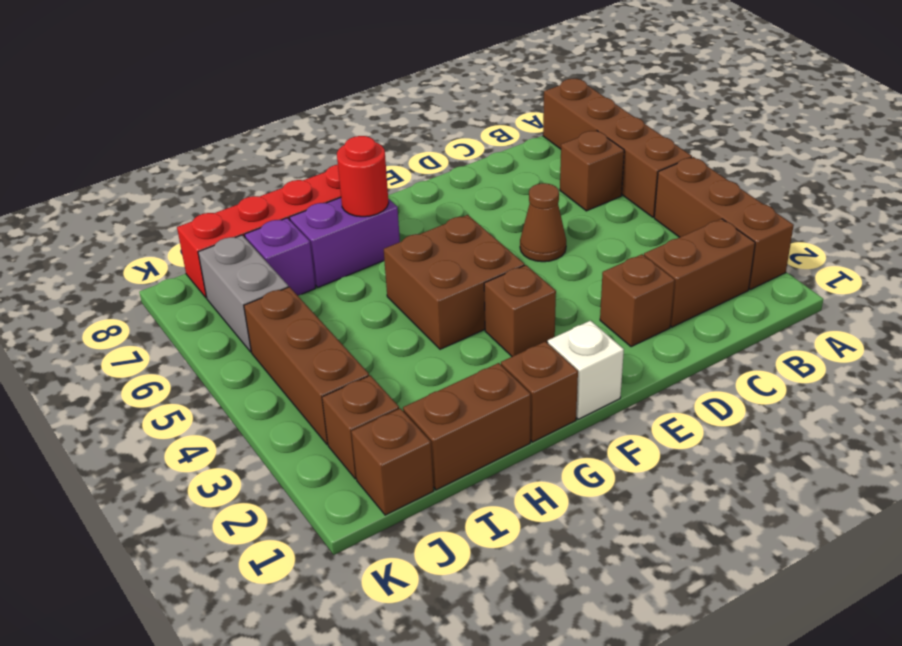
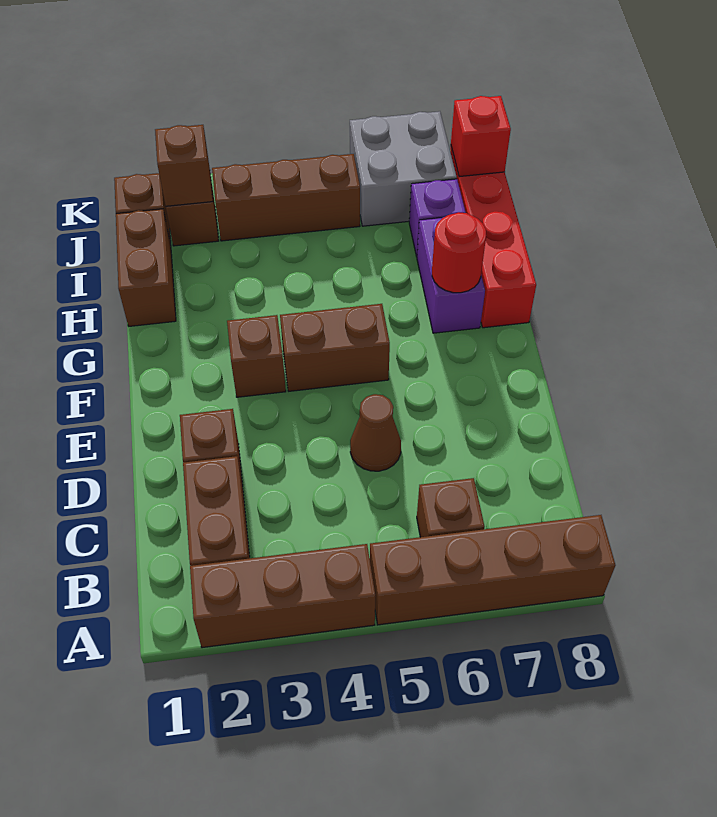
white brick F1 level 1 -> none
brown brick F4:G5 level 1 -> brown brick F4:F5 level 1
brown brick G1 level 1 -> brown brick J2 level 2
grey brick J6:J7 level 1 -> grey brick J6:K7 level 1
none -> red brick J8 level 2

